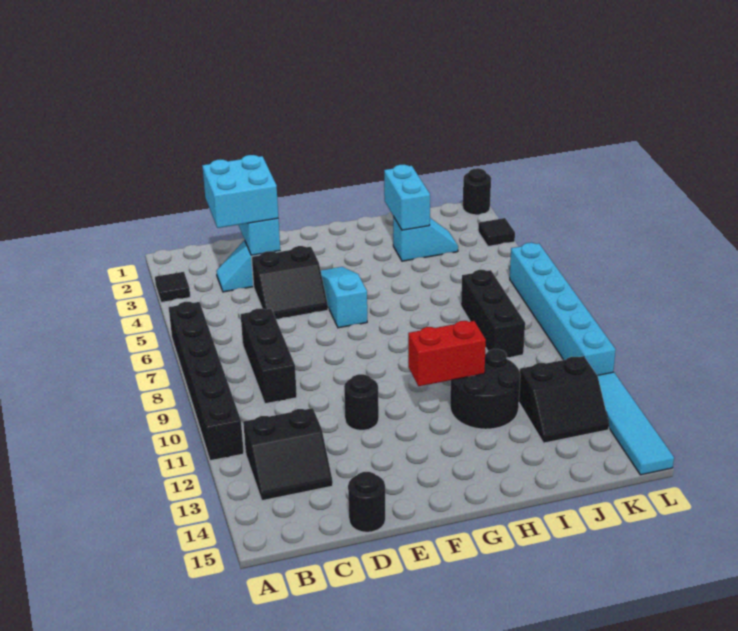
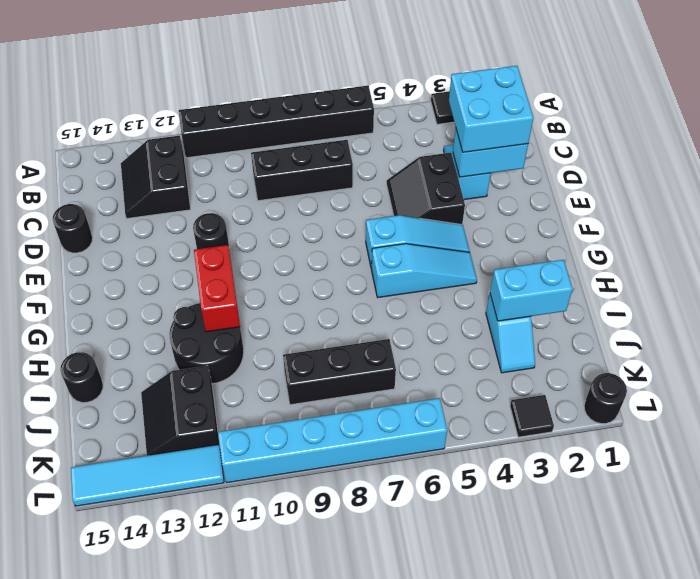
none -> cyan slope G4:G6 level 1 top 6
none -> black round brick I15 level 1

